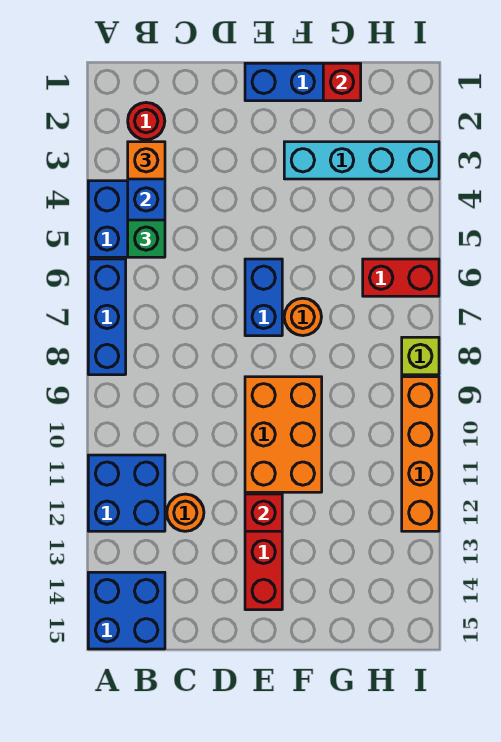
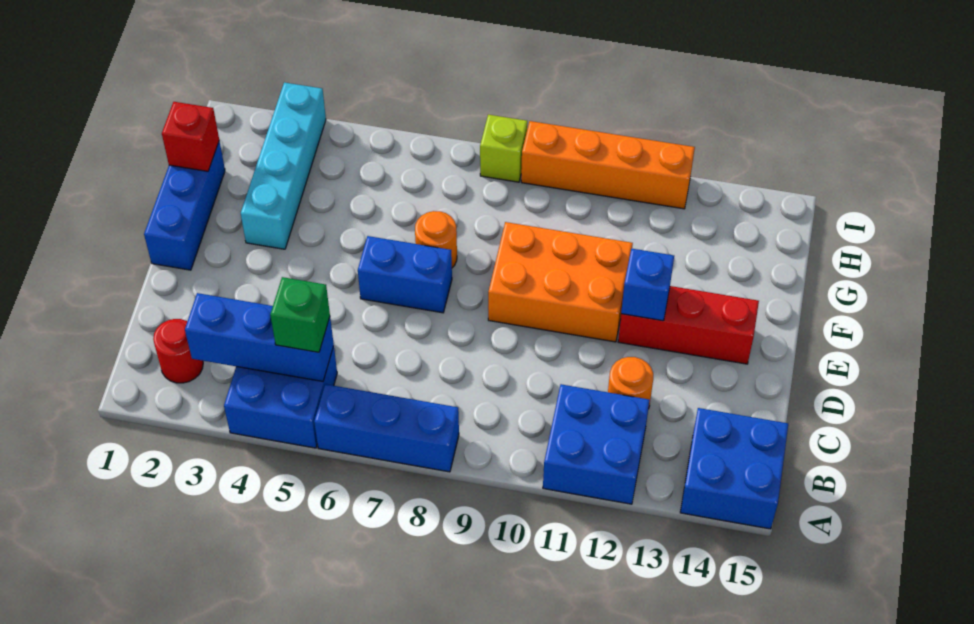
orange brick B3 level 3 -> none
red brick E12 level 2 -> blue brick E12 level 2
red brick H6:I6 level 1 -> none

